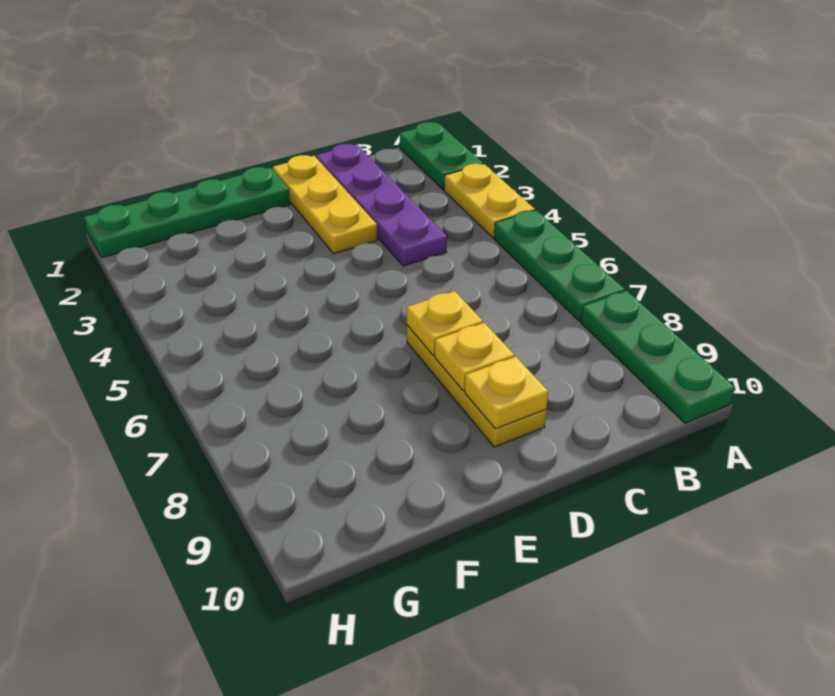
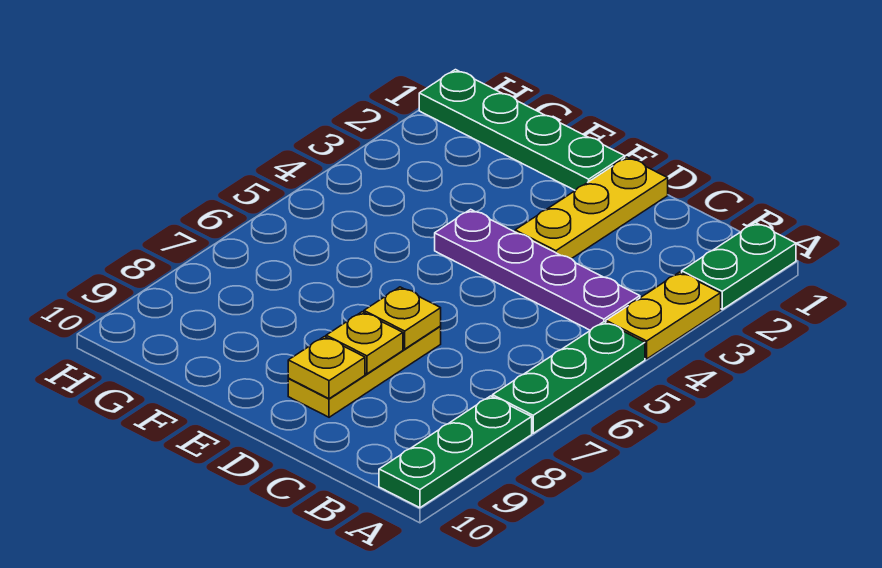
purple plate C1:C4 level 1 -> purple plate B4:E4 level 1

